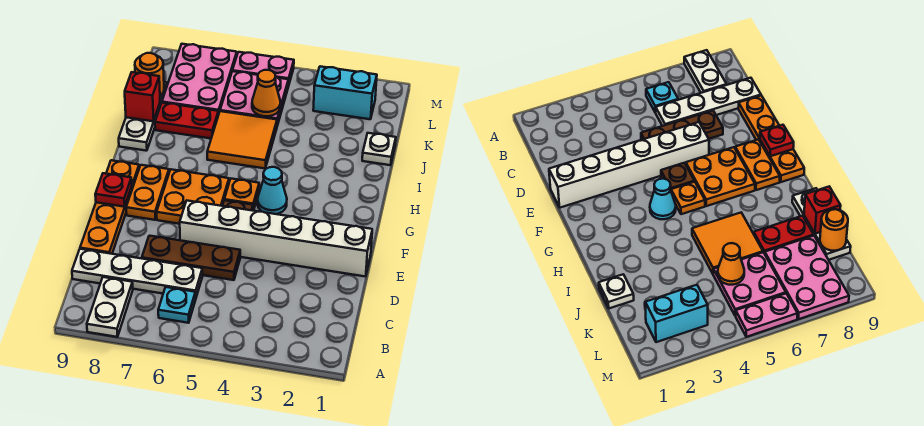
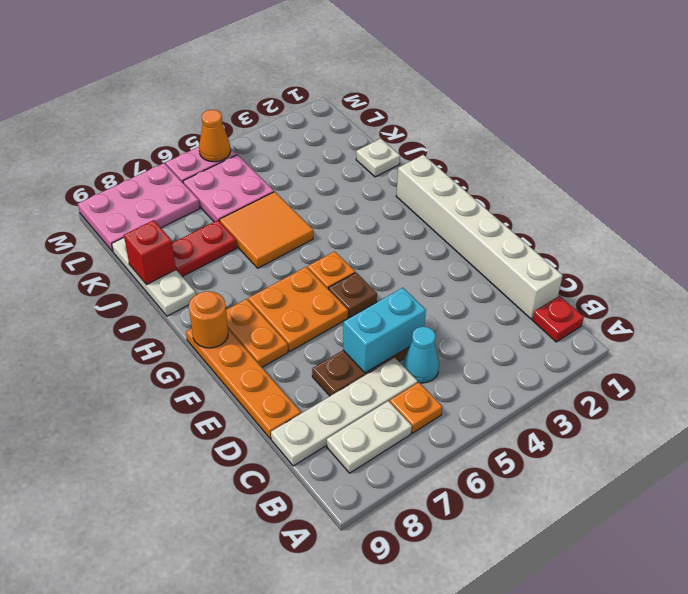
white plate A8:B8 level 1 -> white plate B7:B8 level 1
cyan plate B6 level 1 -> orange plate B6 level 1
white brick E1:E6 level 1 -> white brick C1:H1 level 1
red plate F9 level 2 -> red plate B1 level 1
cyan cone G4 level 1 -> cyan cone C5 level 1
orange cone K5 level 2 -> orange cone M5 level 2
pink plate K7:M8 level 1 -> pink plate L7:M9 level 1
orange round brick K9 level 2 -> orange round brick G9 level 2
cyan brick L2:L3 level 1 -> cyan brick D5:D6 level 2

